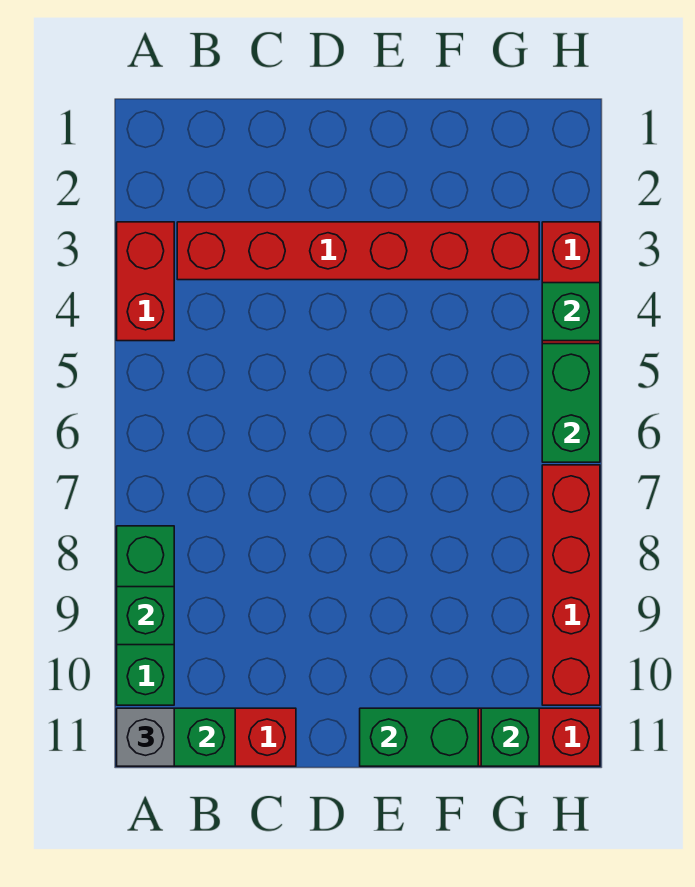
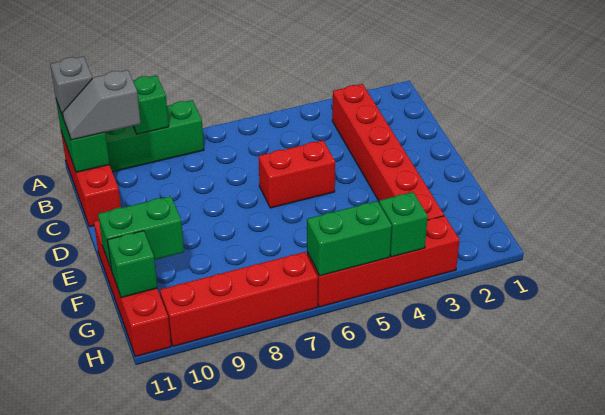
red brick A3:A4 level 1 -> red brick D5:D6 level 1
none -> grey slope B10:B11 level 3 top 10
green brick E11:F11 level 2 -> green brick F10:F11 level 2

